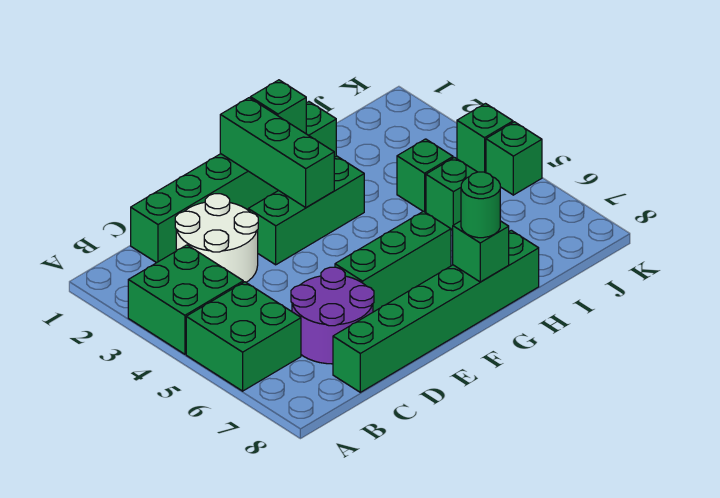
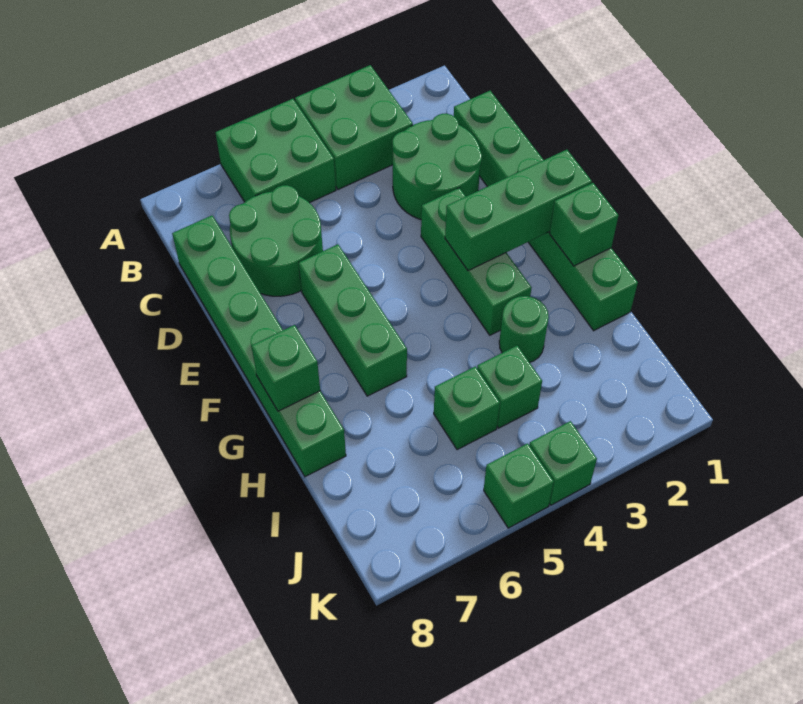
white round brick C2:D3 level 1 -> green round brick C2:D3 level 1
purple round brick C6:D7 level 1 -> green round brick C6:D7 level 1
green round brick G8 level 3 -> green round brick H3 level 1

